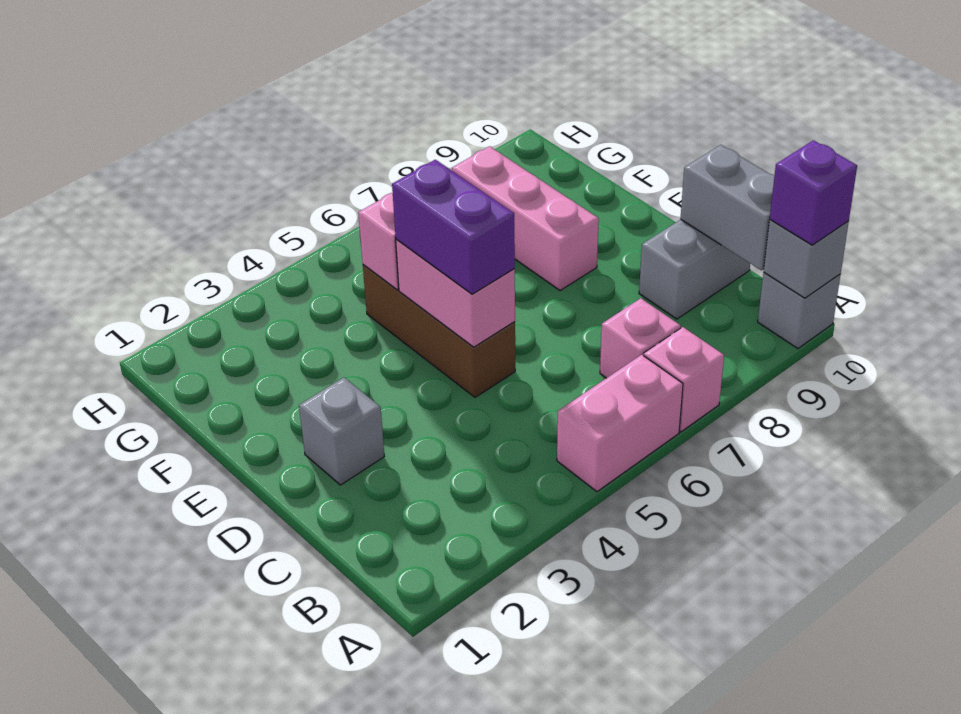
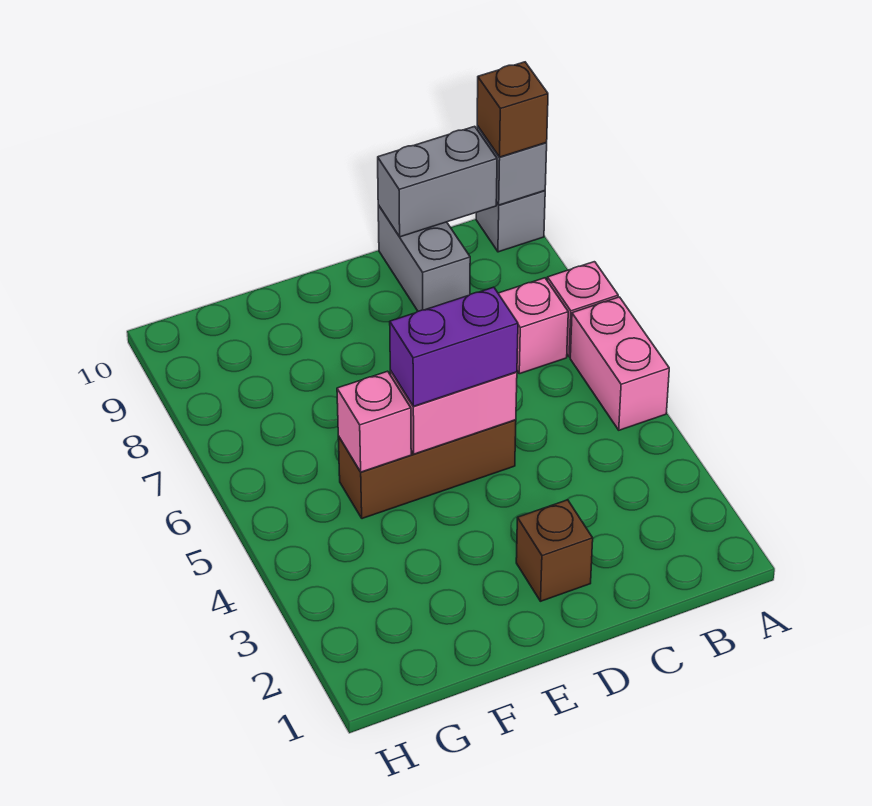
purple brick A10 level 3 -> brown brick A10 level 3
grey brick D2 level 1 -> brown brick D2 level 1
pink brick E8:G8 level 1 -> none

